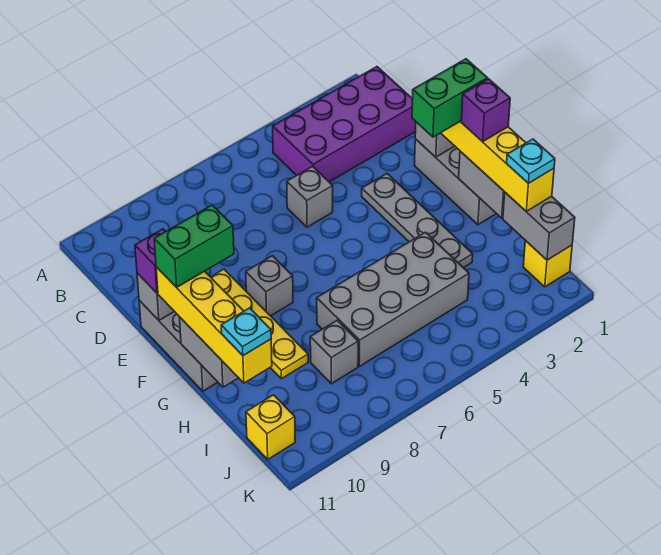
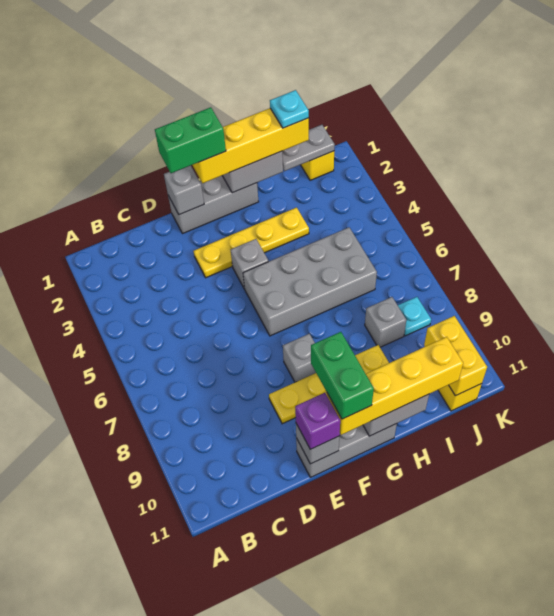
purple brick B1:C4 level 1 -> none
grey brick D5 level 1 -> grey brick F4 level 1
grey plate E3:H3 level 1 -> yellow plate E3:H3 level 1
green brick F1:F2 level 4 -> green brick E1:F1 level 4
purple brick G1 level 4 -> none
grey brick H4:I7 level 1 -> grey brick F5:I6 level 1
grey brick I1:J1 level 2 -> grey plate I1:J1 level 2
cyan plate I11 level 4 -> cyan plate J8 level 1
none -> yellow brick J10:J11 level 2

